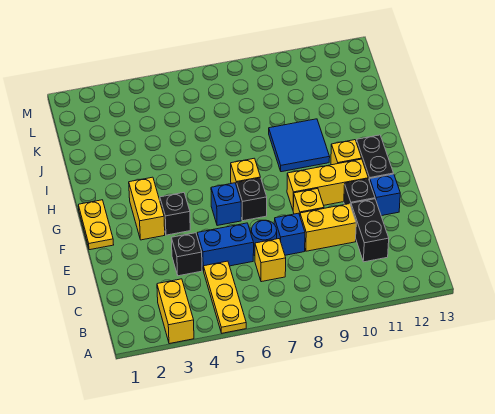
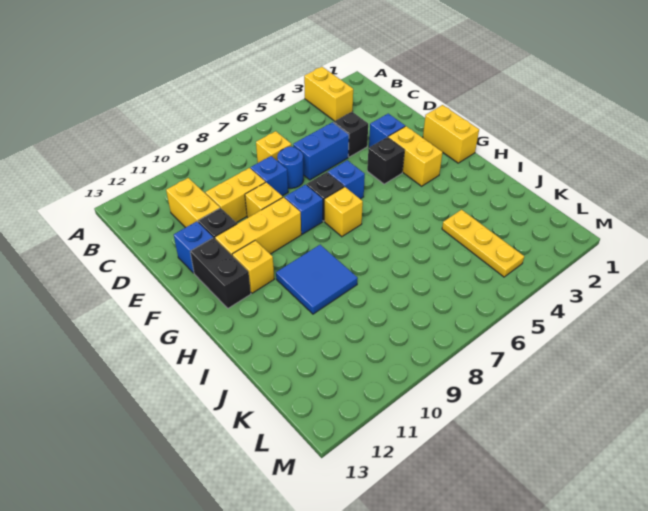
yellow plate A5:C5 level 1 -> yellow plate J4:L4 level 1
black brick C11:D11 level 1 -> yellow brick C11:D11 level 1
none -> blue brick E3 level 1
yellow plate F1:G1 level 1 -> yellow brick F1:G1 level 1
none -> blue brick F8 level 1

